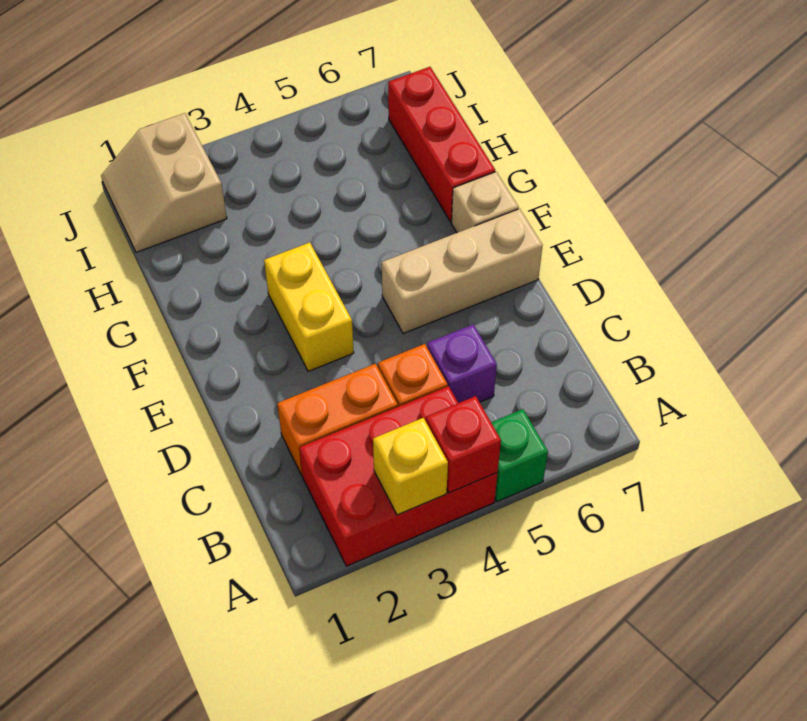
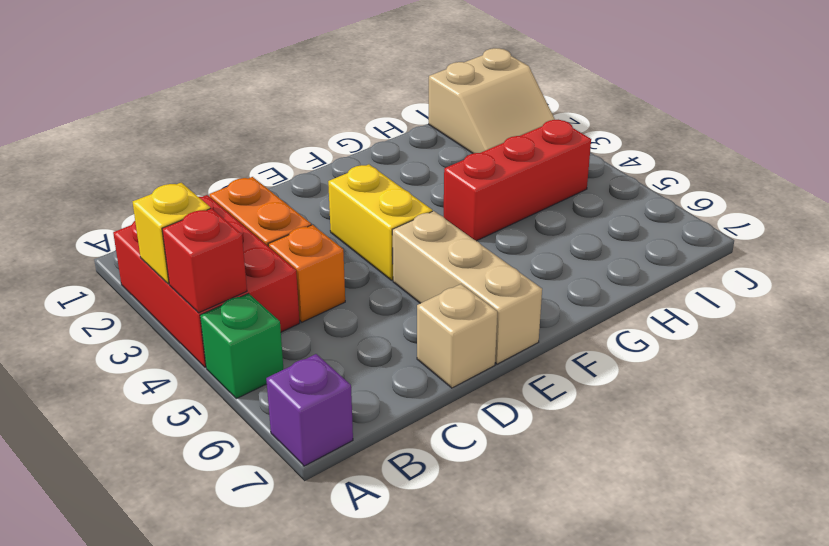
purple brick C5 level 1 -> purple brick A7 level 1
yellow brick E3:F3 level 1 -> yellow brick E3:E4 level 1
tan brick F7 level 1 -> tan brick D7 level 1
red brick G7:I7 level 1 -> red brick G4:I4 level 1
tan slope I1:J2 level 1 top 2 -> tan slope I1:J2 level 1 top 1

